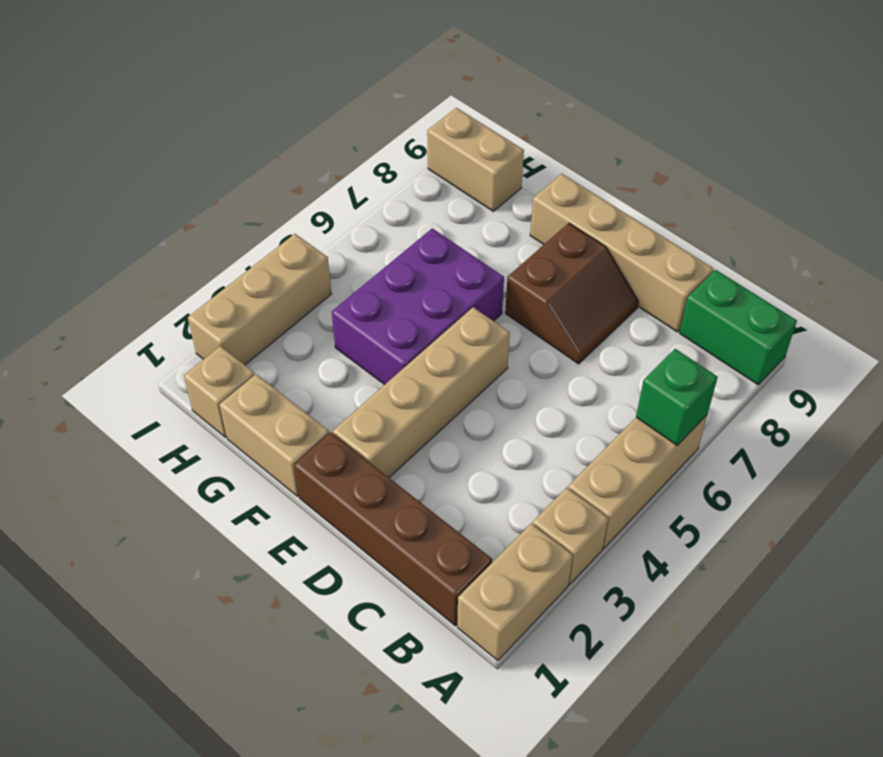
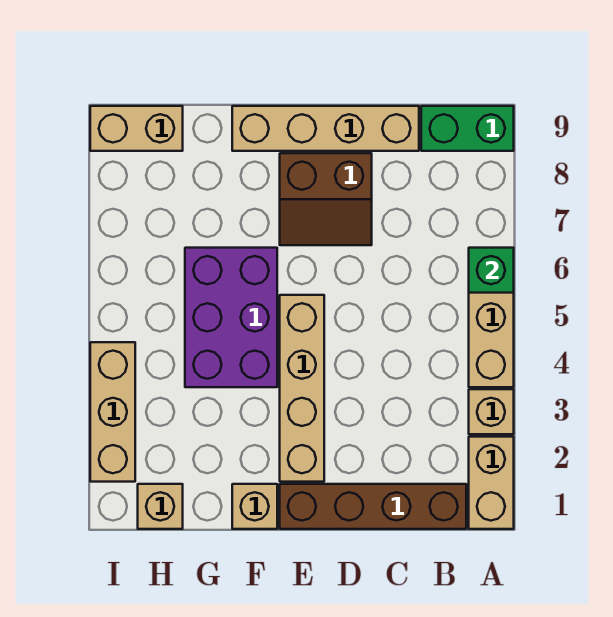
brown slope D7:E8 level 1 top E -> brown slope D7:E8 level 1 top 8
tan brick F1:G1 level 1 -> tan brick F1 level 1

